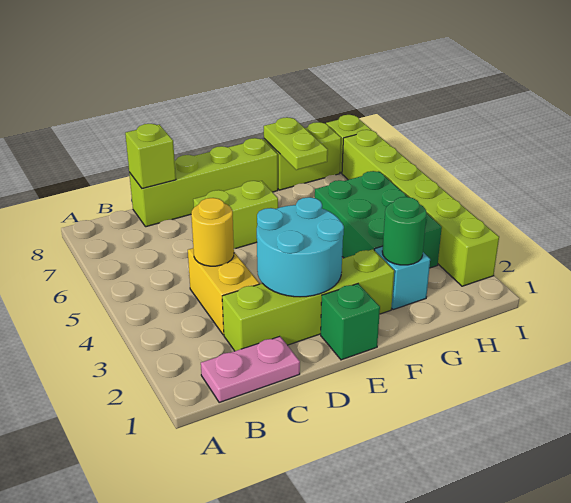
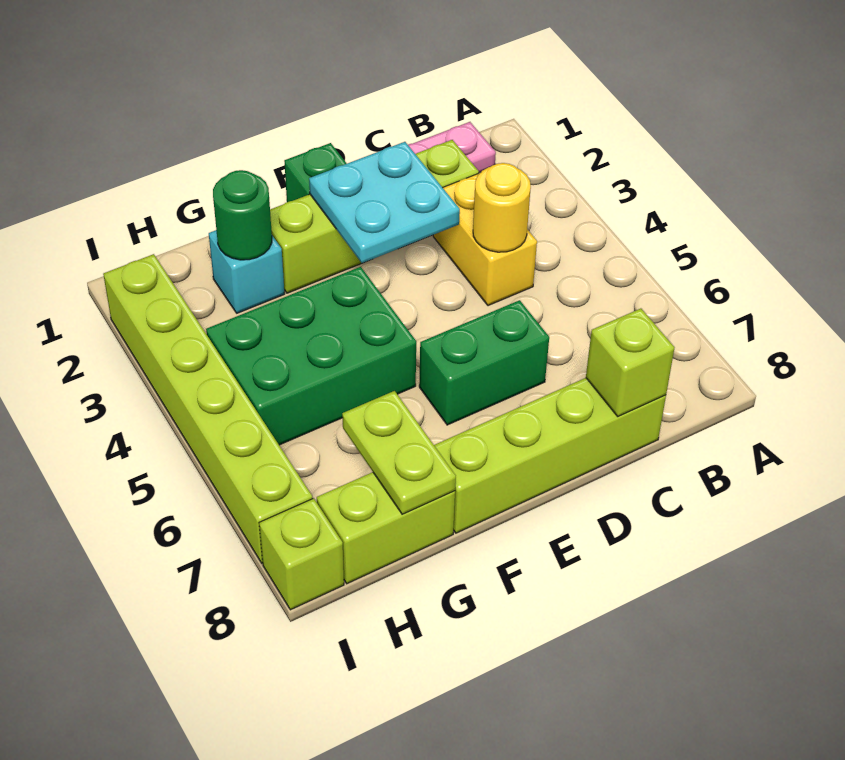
cyan round brick D2:E3 level 2 -> cyan plate D2:E3 level 2
lime brick D6:E6 level 1 -> green brick D6:E6 level 1
green brick G3:H5 level 1 -> green brick F4:H5 level 1

